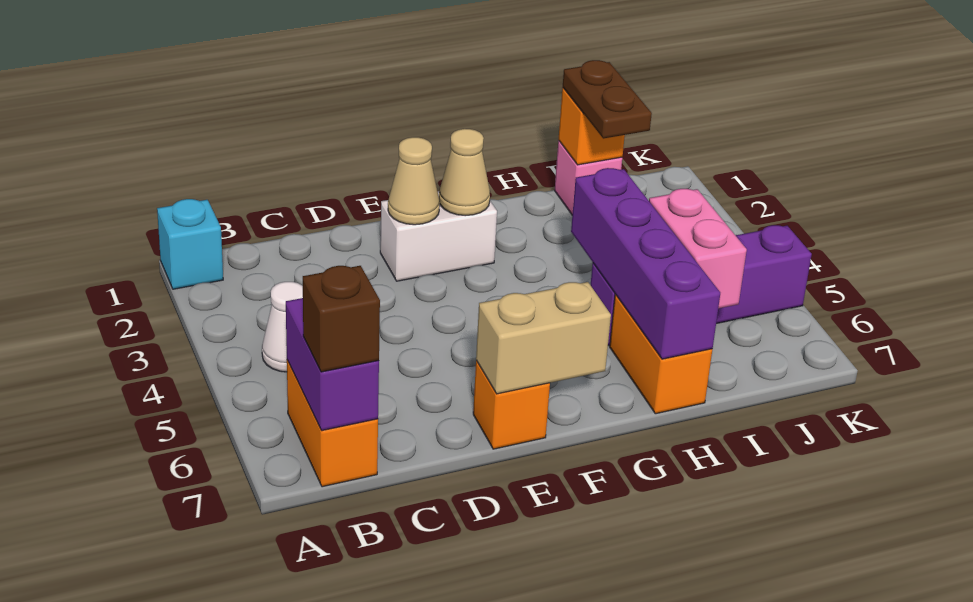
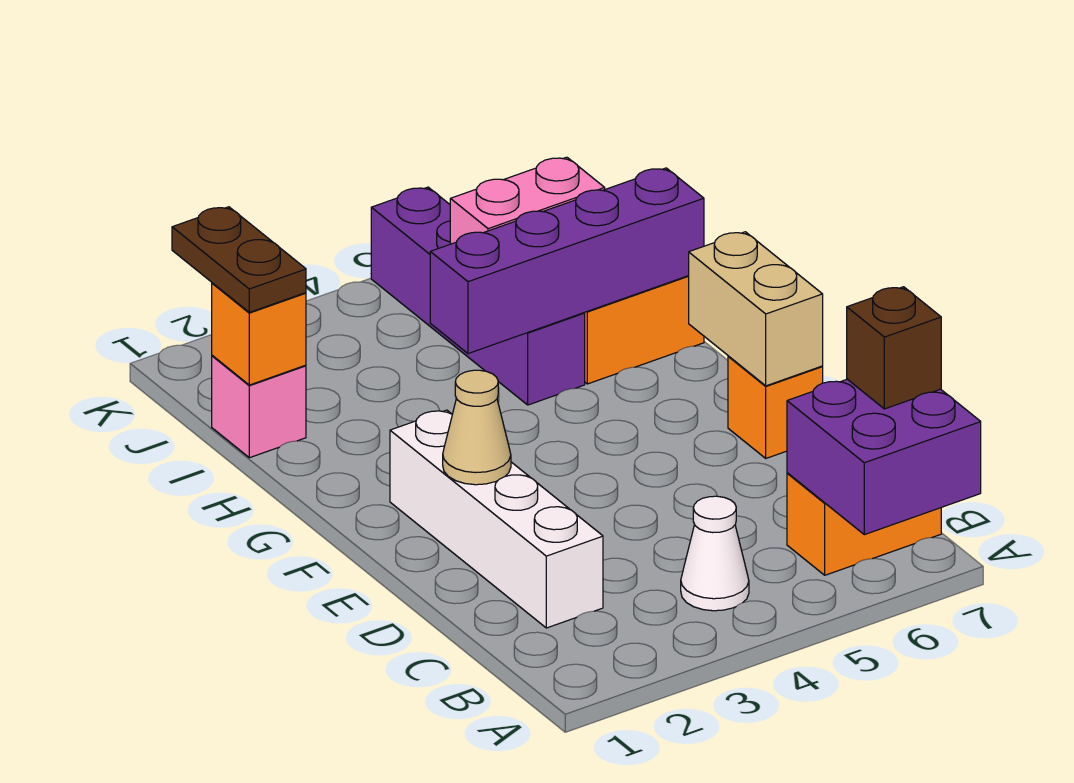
cyan brick A1 level 1 -> none
purple brick B6:B7 level 2 -> purple brick A6:B7 level 2
white brick E2:F2 level 1 -> white brick C2:F2 level 1
tan cone F2 level 2 -> none
brown plate I1:I2 level 3 -> brown plate I1:J1 level 3

